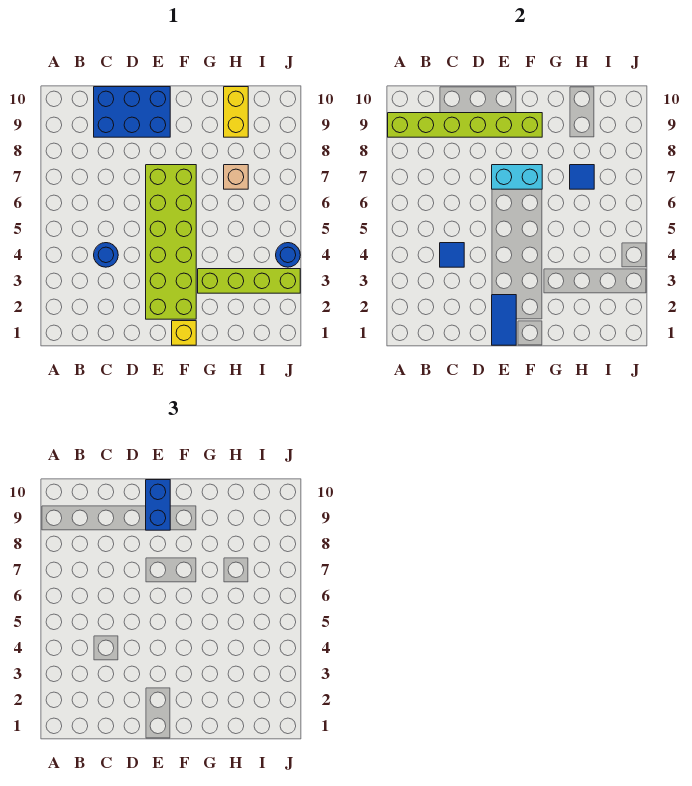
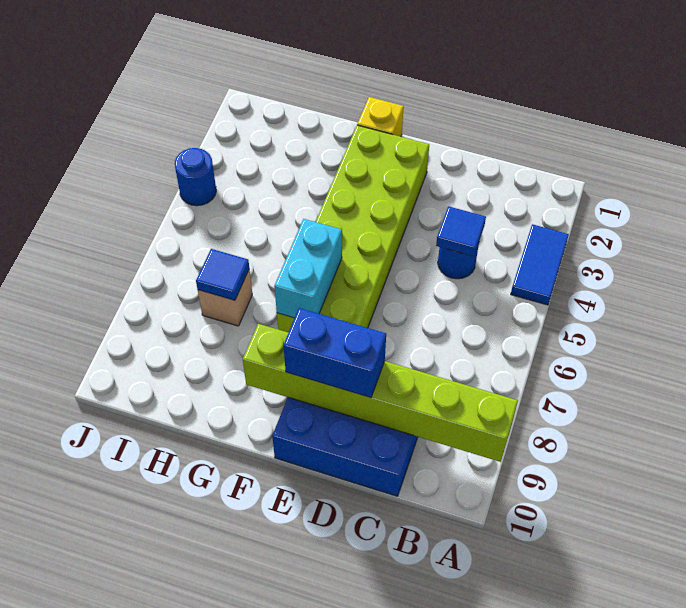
blue tile E1:E2 level 2 -> blue tile A3:A4 level 1
cyan brick E7:F7 level 2 -> cyan brick F6:F7 level 2
blue brick E9:E10 level 3 -> blue brick D9:E9 level 3
lime brick G3:J3 level 1 -> none
yellow brick H9:H10 level 1 -> none

